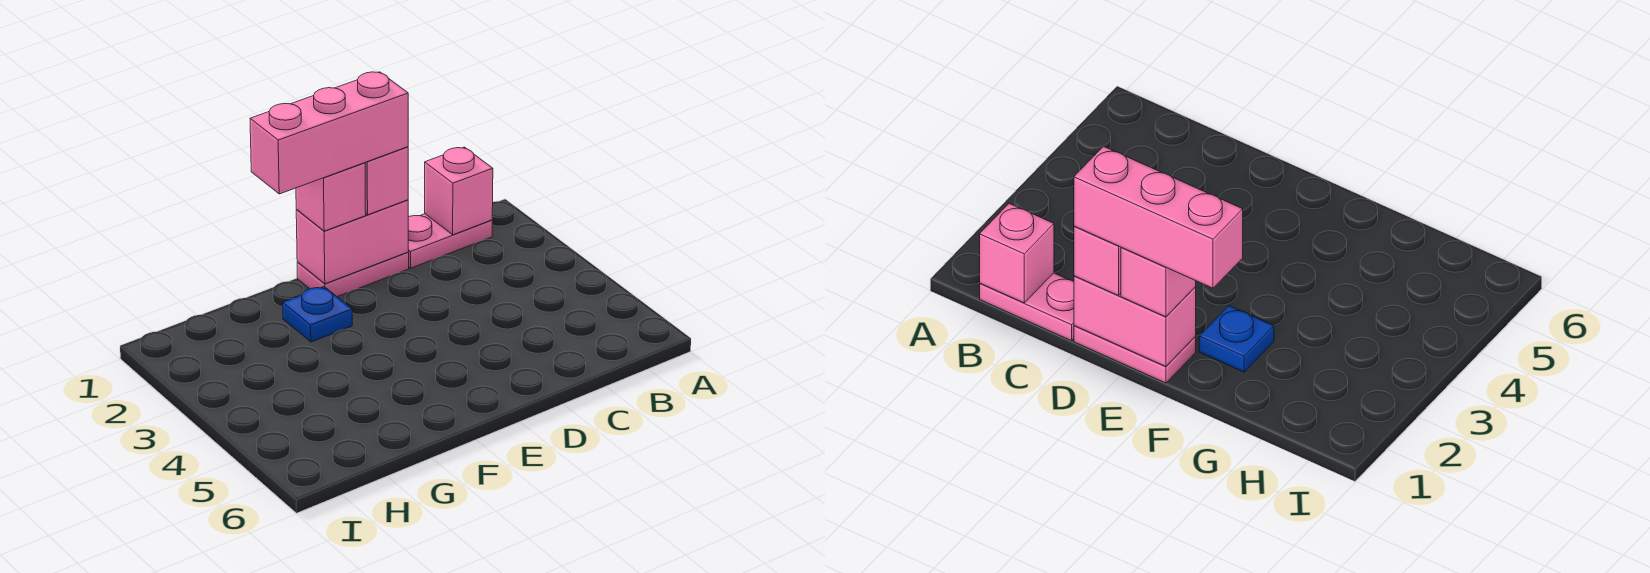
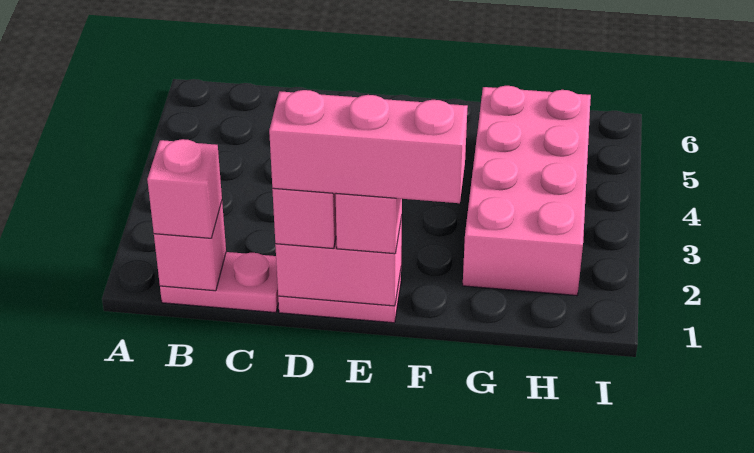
none -> pink brick B1 level 3
blue plate F2 level 1 -> none
none -> pink brick G2:H5 level 1

